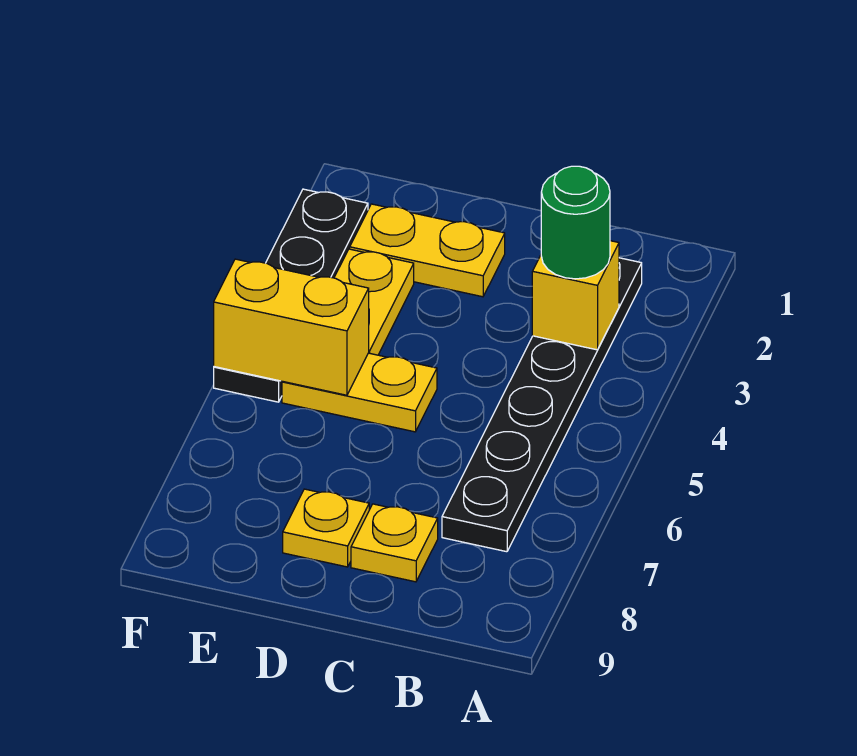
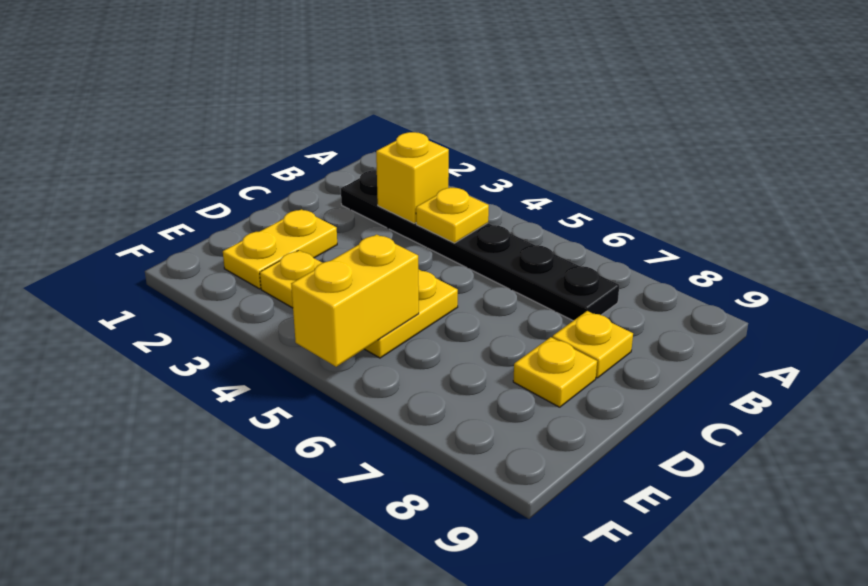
green round brick B3 level 3 -> none
none -> yellow plate B4 level 2
black plate F2:F5 level 1 -> none

